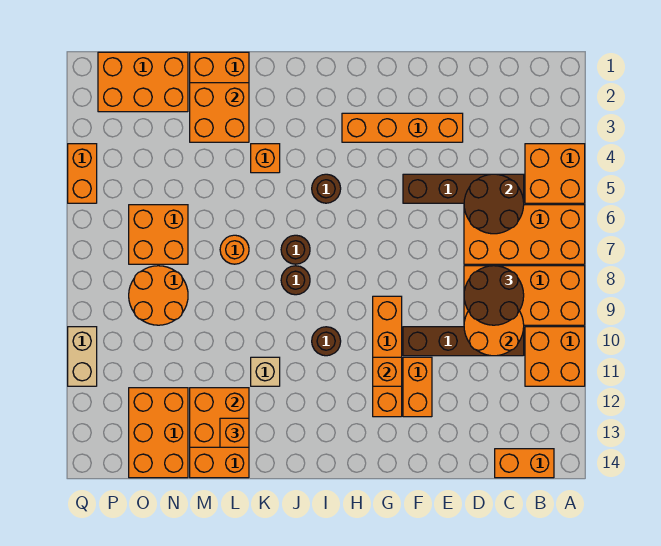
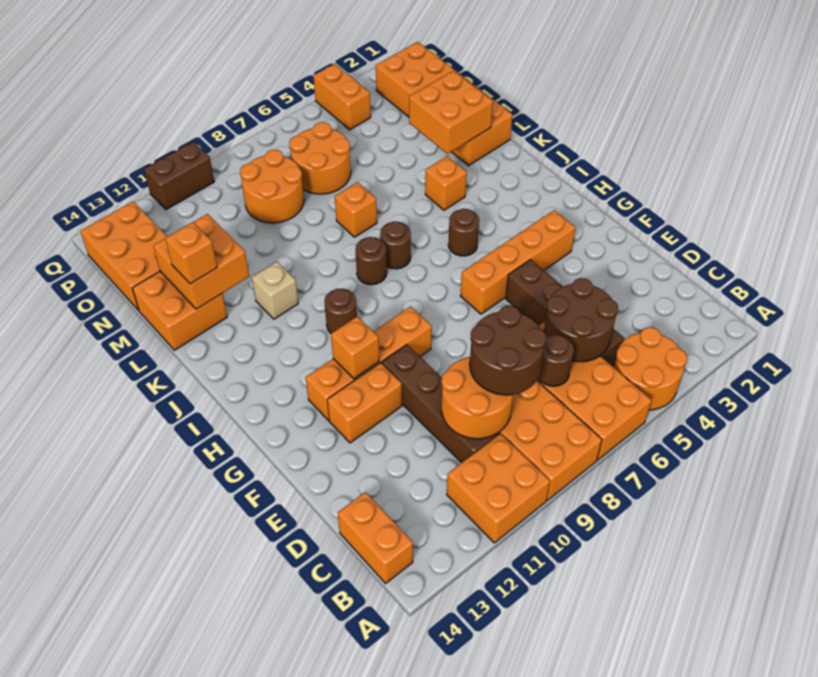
orange brick A4:B5 level 1 -> orange round brick A4:B5 level 1
none -> brown round brick C7 level 2
orange brick E3:H3 level 1 -> orange brick G3:G6 level 1
orange round brick L7 level 1 -> orange brick L7 level 1
orange brick N6:O7 level 1 -> orange round brick N6:O7 level 1
orange brick N12:O14 level 1 -> orange brick N13:P14 level 1
orange brick Q4:Q5 level 1 -> orange brick P4:Q4 level 1
tan brick Q10:Q11 level 1 -> brown brick Q10:Q11 level 1

